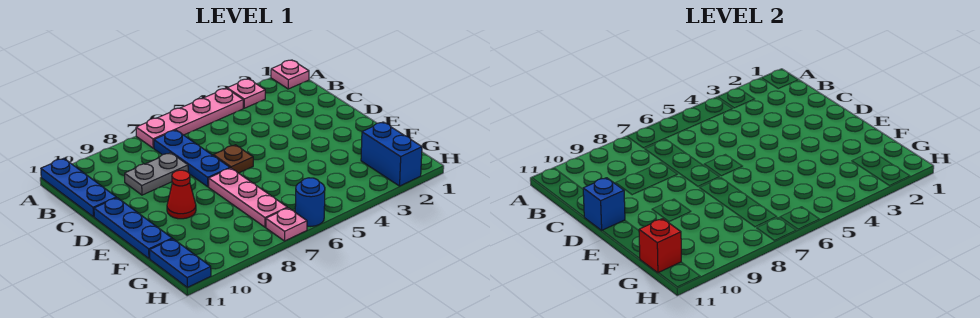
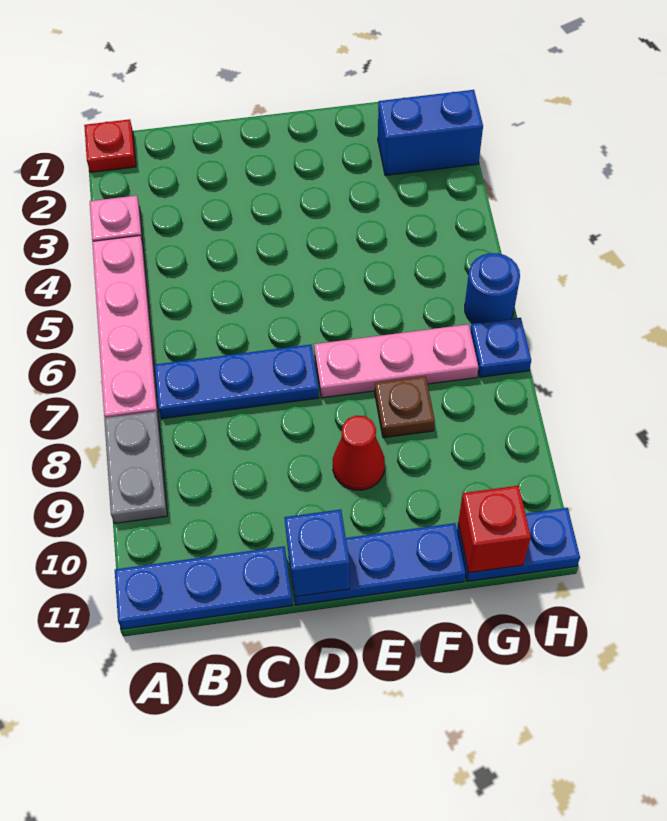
pink plate A1 level 1 -> red plate A1 level 1
grey plate C8:C9 level 1 -> grey plate A8:A9 level 1
brown plate D6 level 1 -> brown plate F8 level 1
pink plate H7 level 1 -> blue plate H7 level 1

